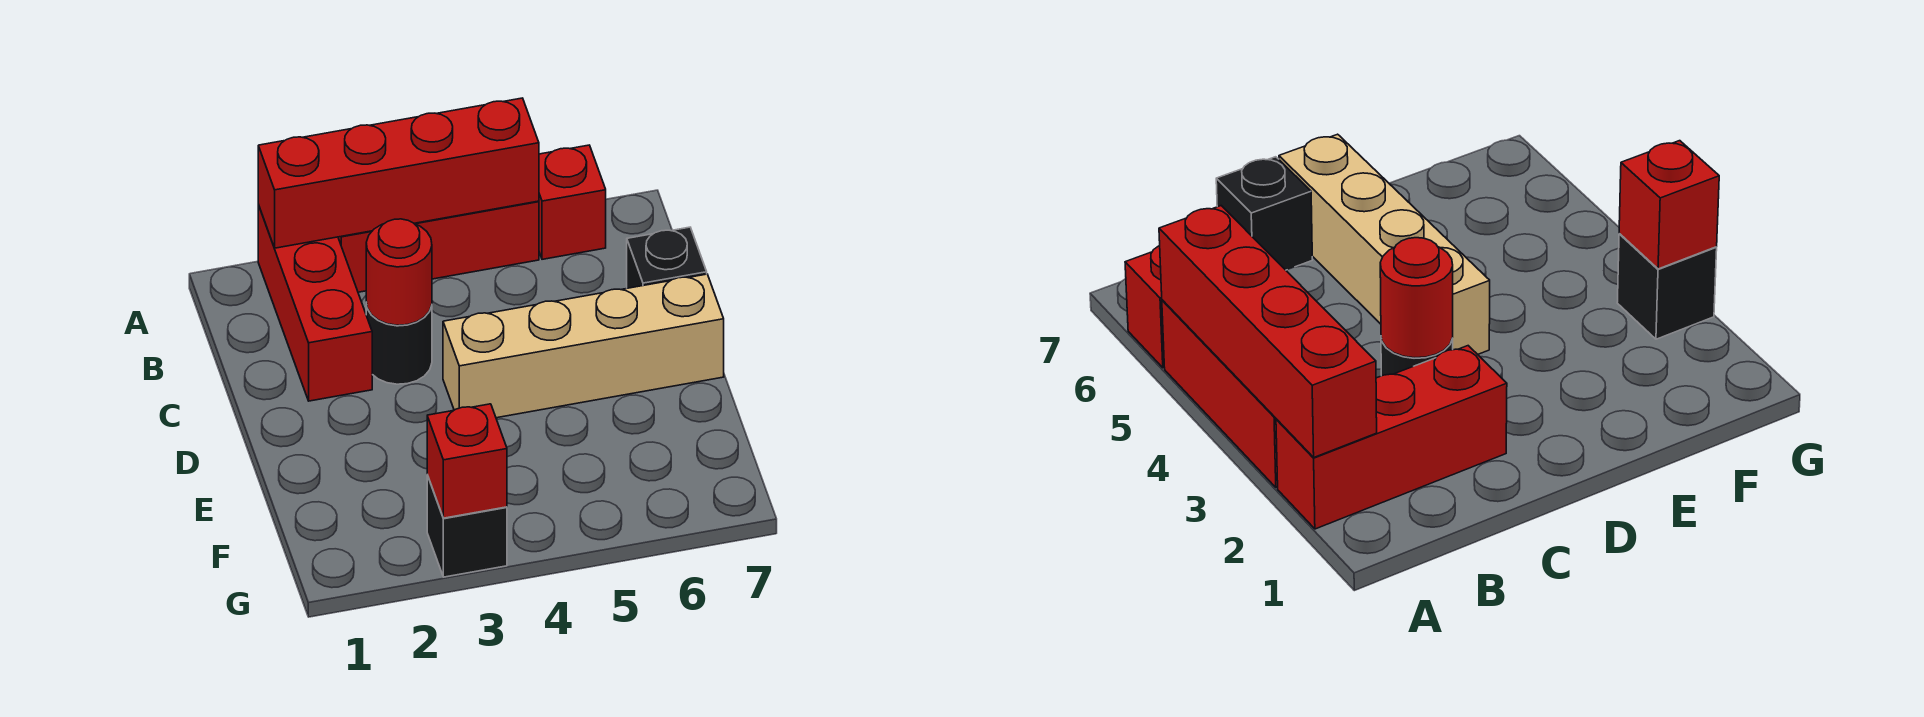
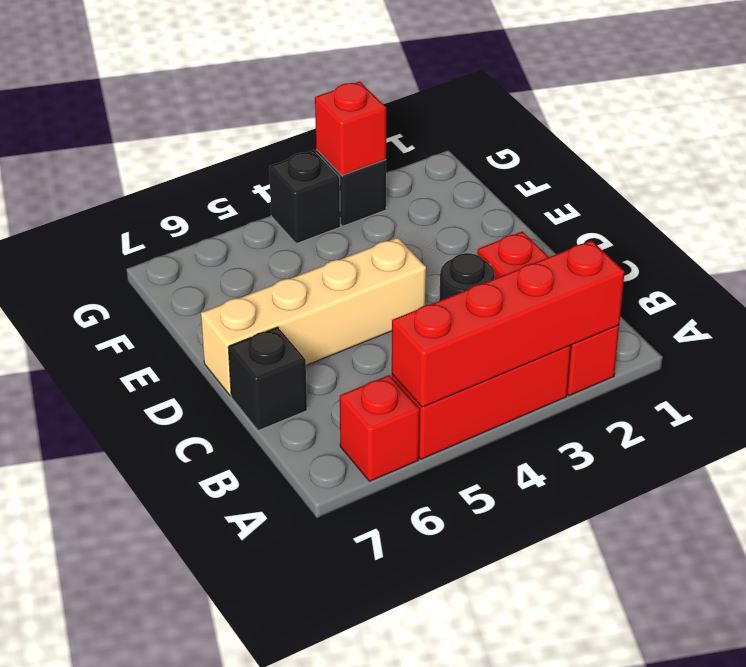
red round brick C3 level 2 -> none
none -> black brick G4 level 1

